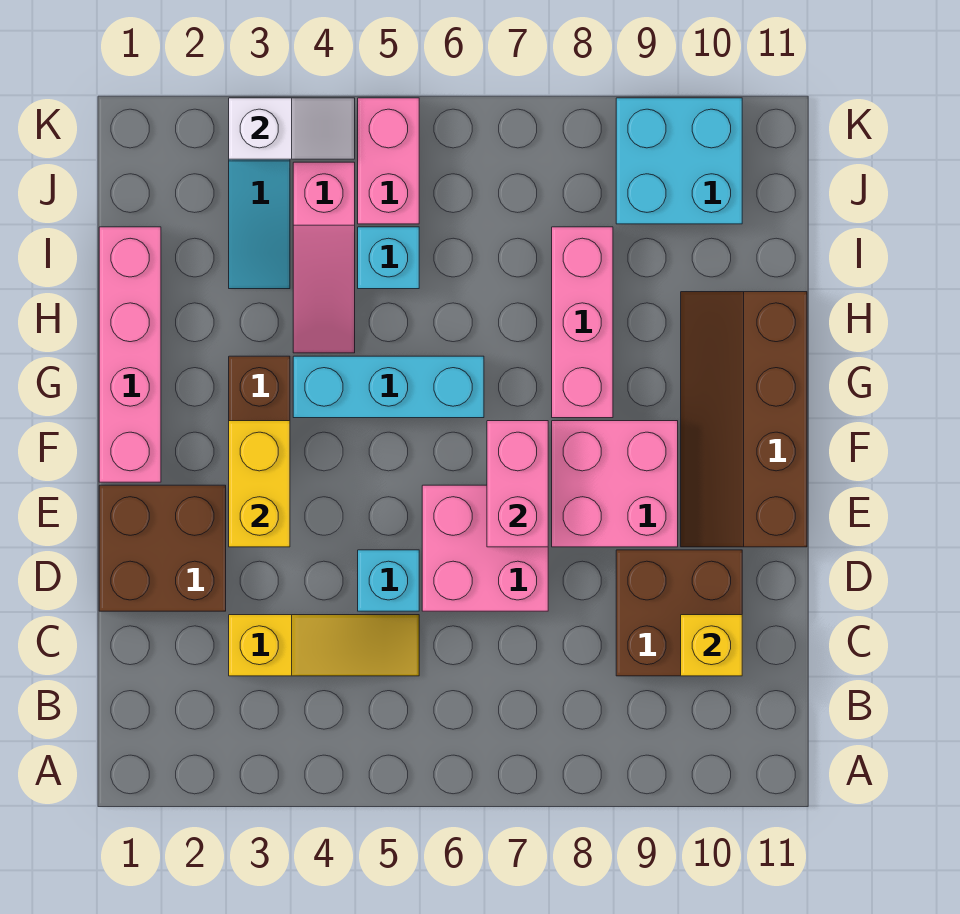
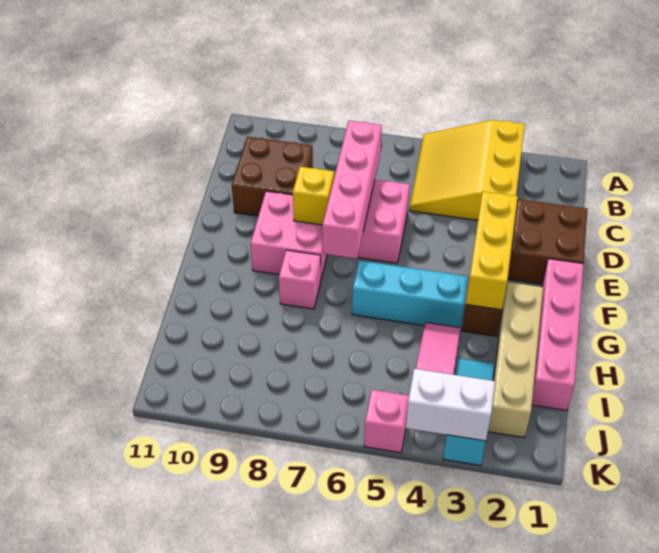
yellow slope C3:C5 level 1 top 3 -> yellow slope A3:C5 level 1 top 3
yellow brick C10 level 2 -> yellow brick E8 level 2
cyan brick D5 level 1 -> none
yellow brick E3:F3 level 2 -> yellow brick E3:G3 level 2
pink brick E7:F7 level 2 -> pink brick C7:F7 level 2
brown slope E10:H11 level 1 top 11 -> none
none -> tan brick G2:J2 level 1
pink brick G8:I8 level 1 -> pink brick G8 level 1
cyan brick I5 level 1 -> none
pink brick J5:K5 level 1 -> pink brick K5 level 1
cyan brick J9:K10 level 1 -> none
white slope K3:K4 level 2 top 3 -> white brick K3:K4 level 2

